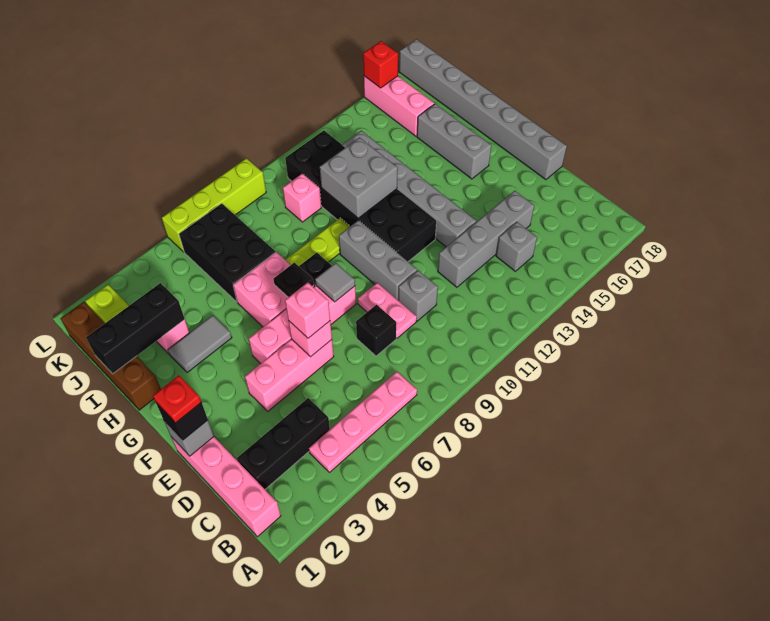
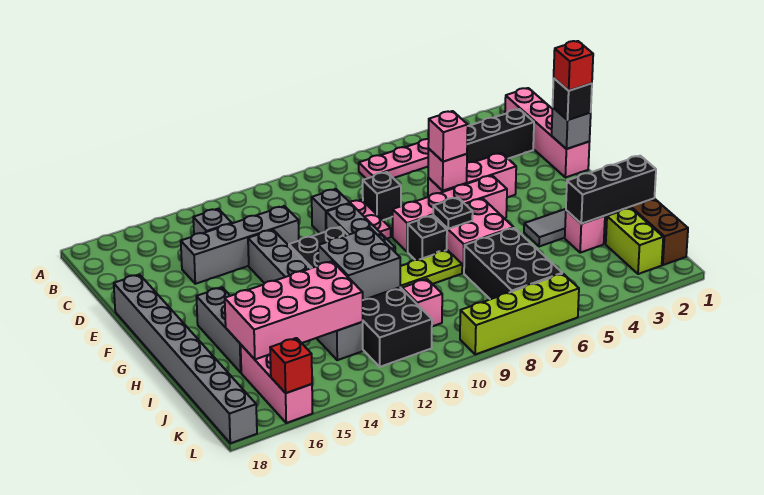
red plate E1 level 4 -> red brick E1 level 4
grey tile F8 level 2 -> none
none -> pink brick I13:J16 level 2

